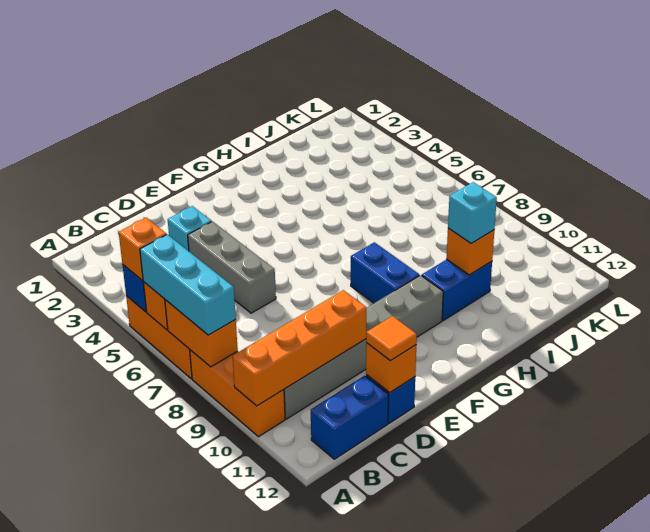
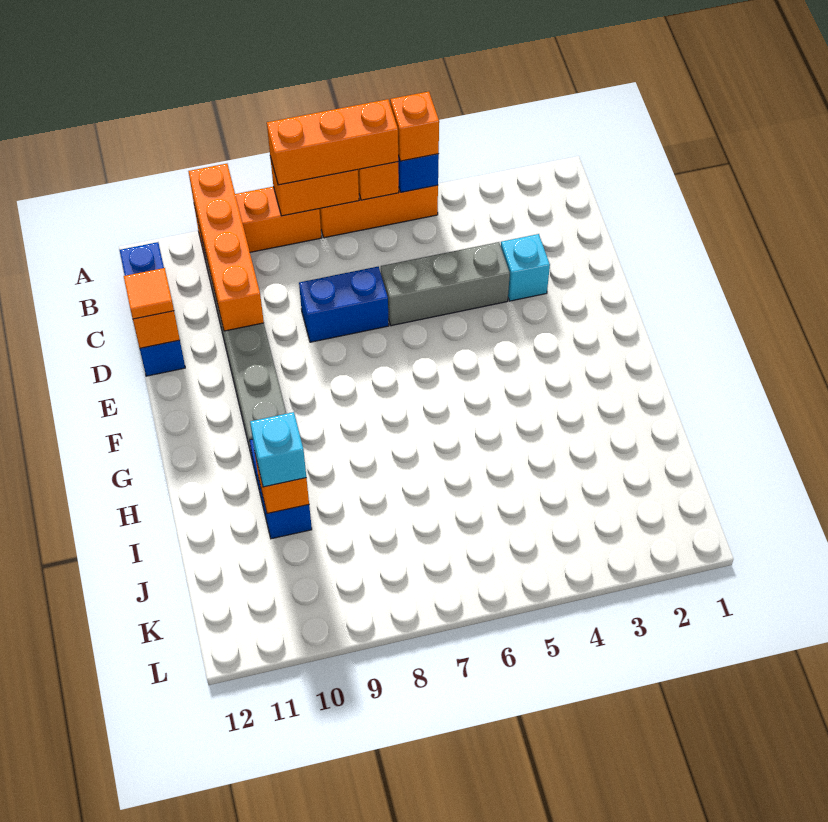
cyan brick A6:A8 level 3 -> orange brick A6:A8 level 3
blue brick G8:G9 level 1 -> blue brick D7:D8 level 1

